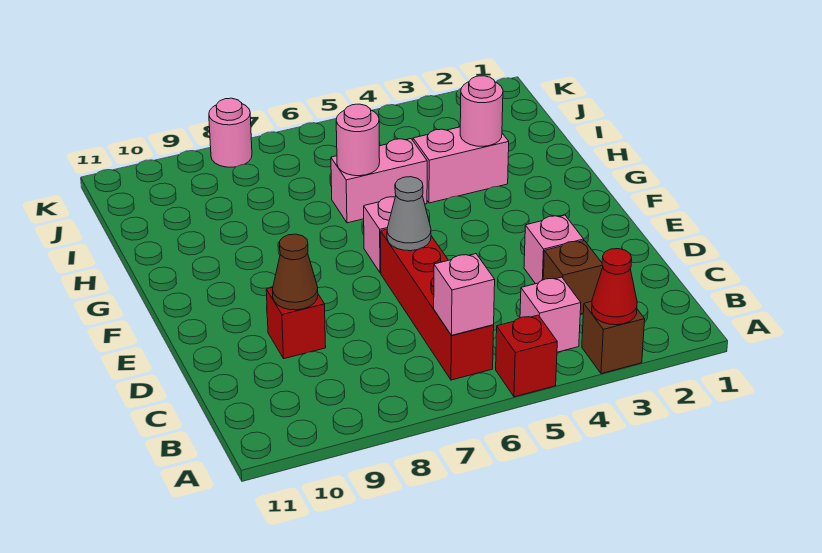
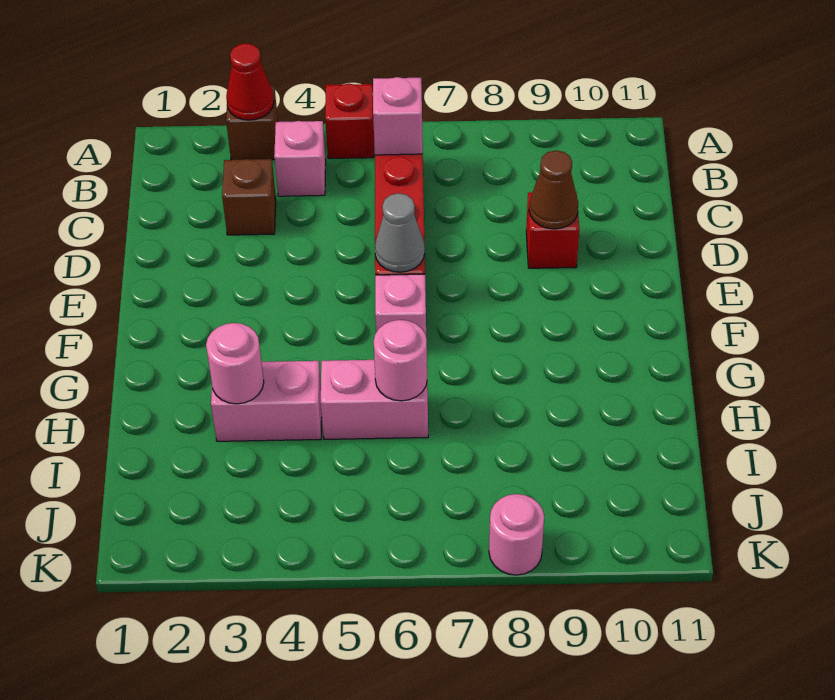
pink brick D3 level 1 -> none

